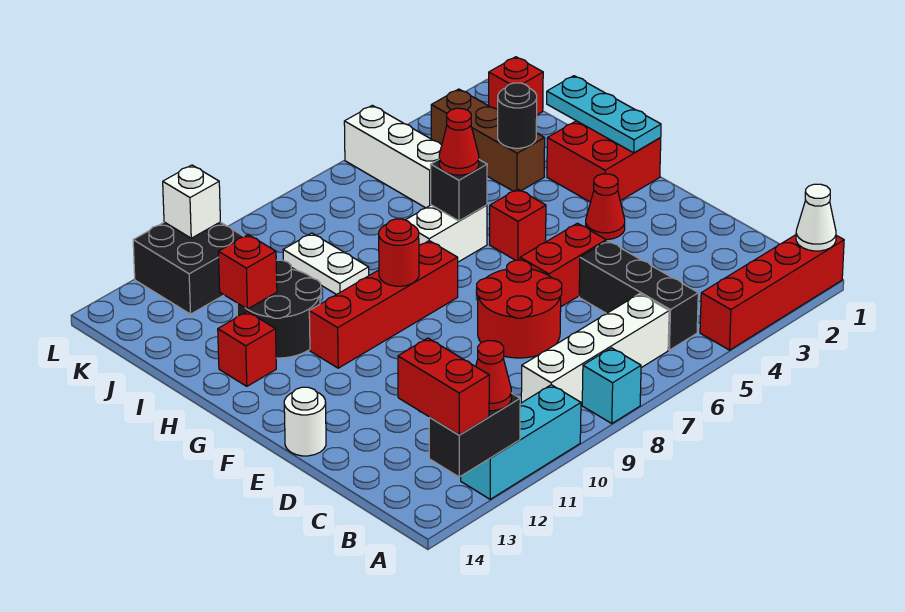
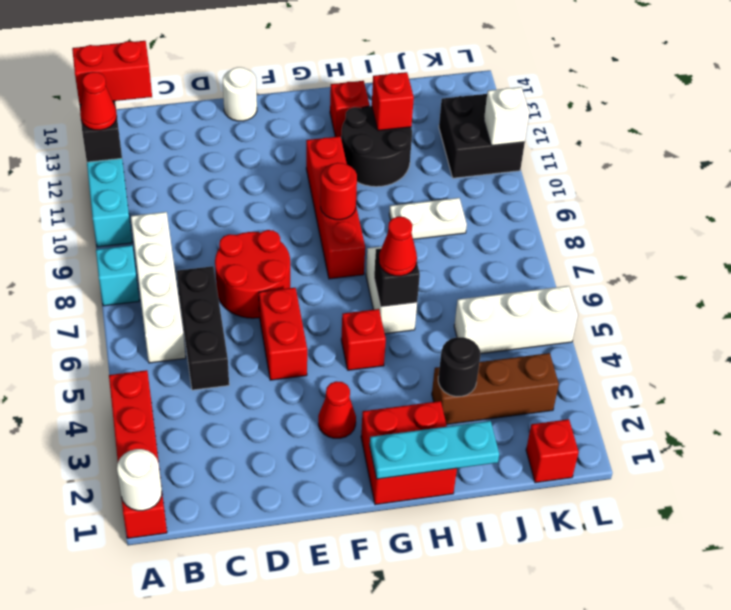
white cone A1 level 2 -> white round brick A1 level 2
black brick B5:D5 level 1 -> black brick C5:C7 level 1

